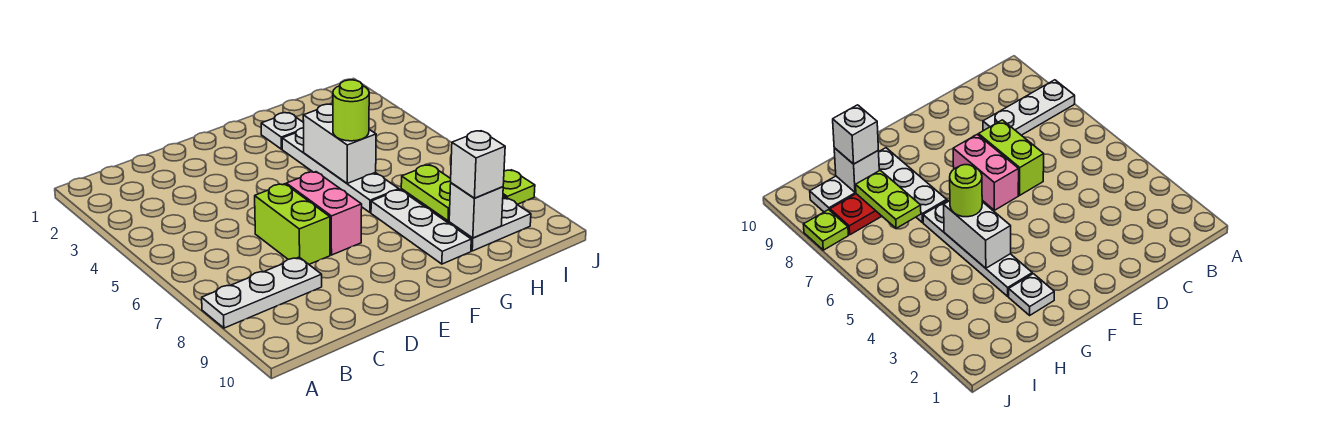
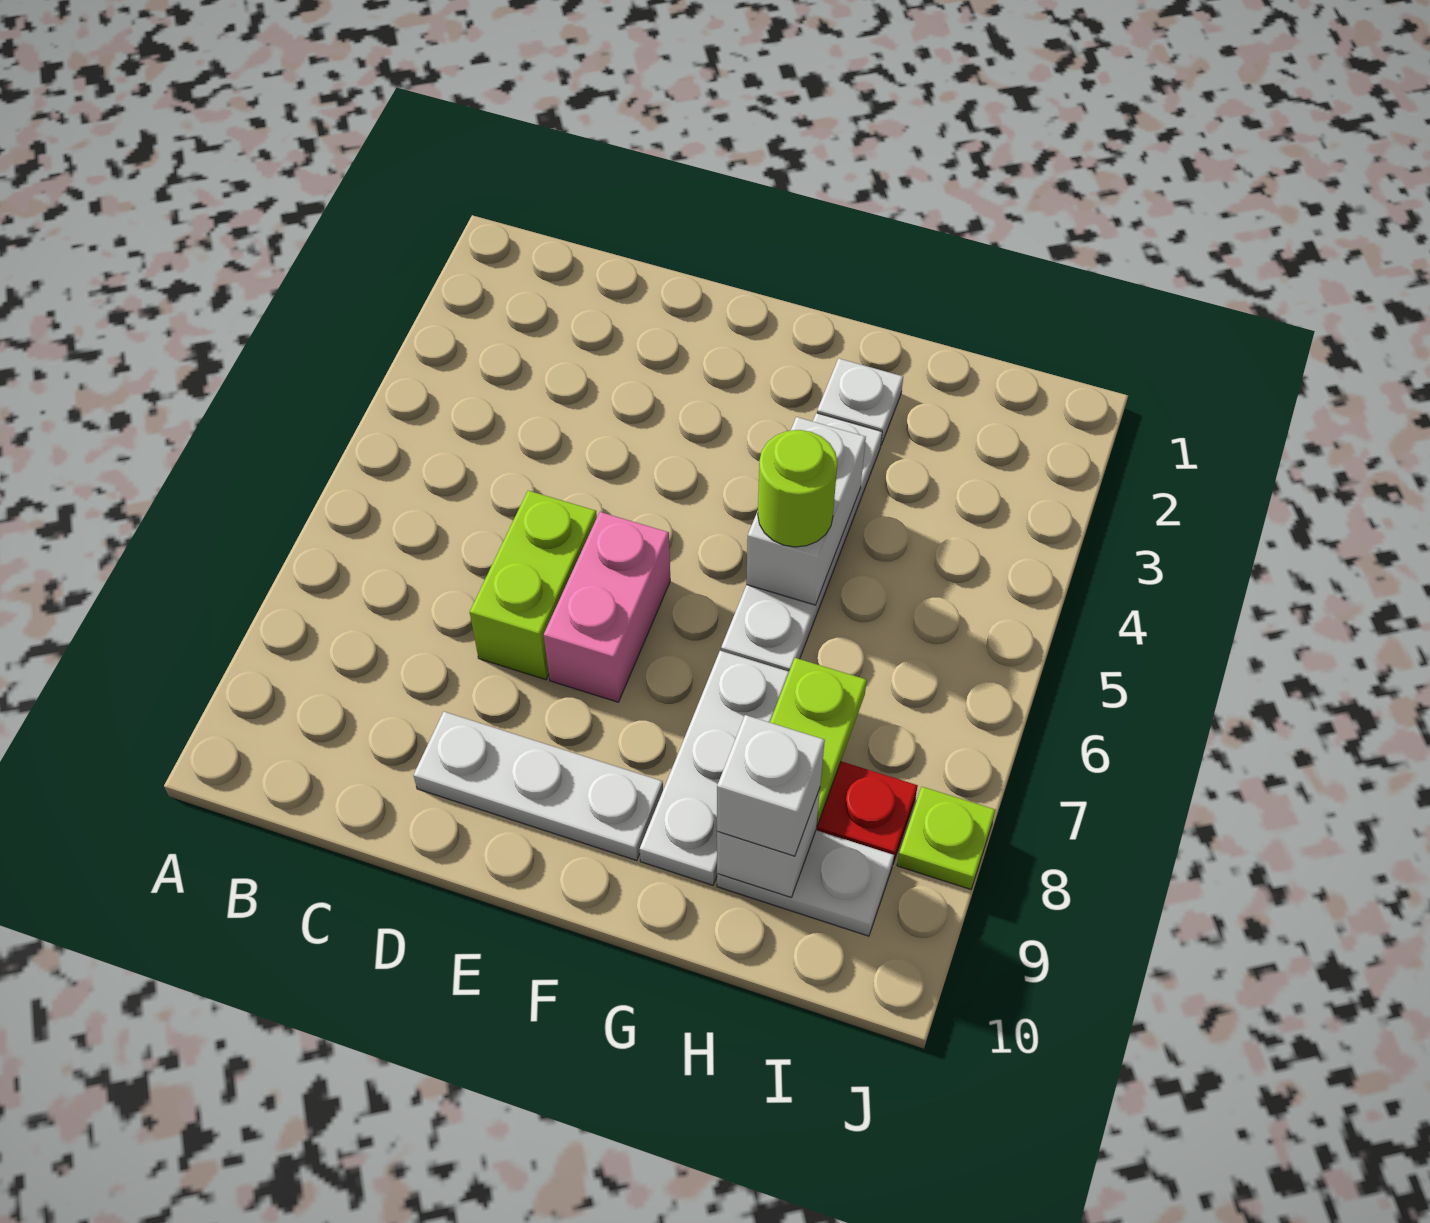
white plate A8:C8 level 1 -> white plate D9:F9 level 1

